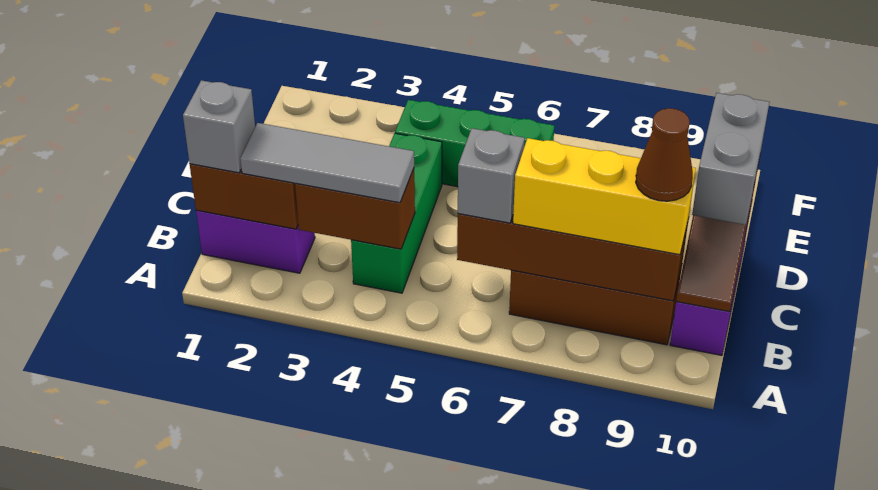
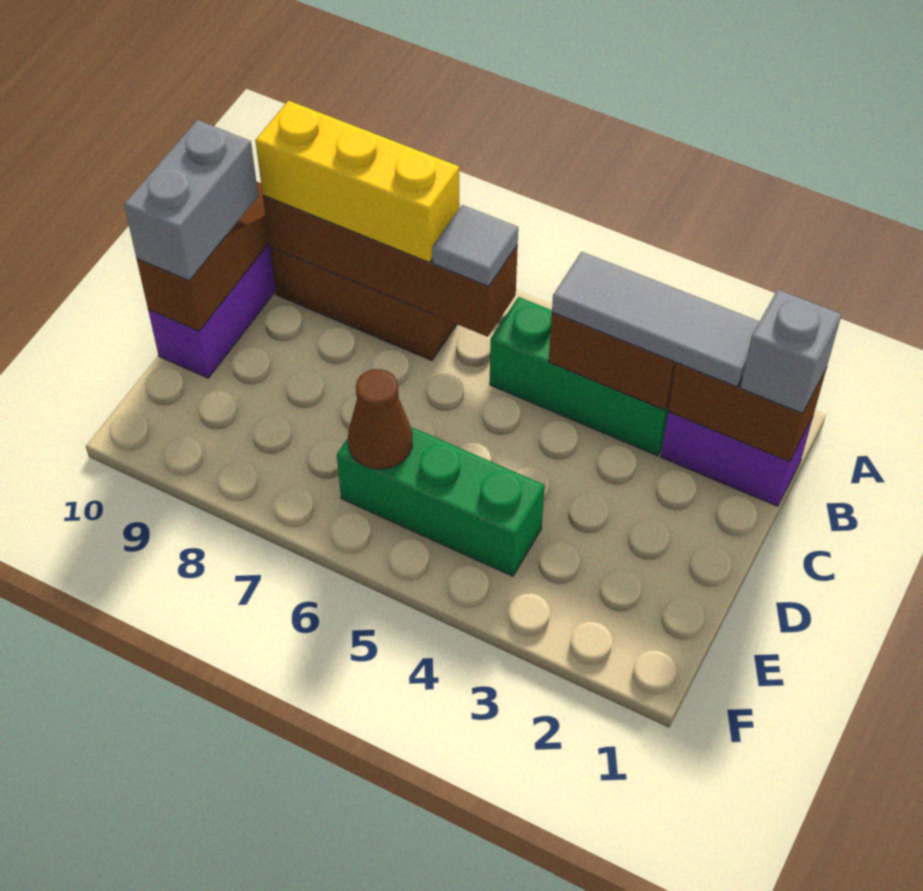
green brick B4:D4 level 1 -> green brick B3:B5 level 1
grey brick B6 level 3 -> grey tile B6 level 3
brown cone B9 level 4 -> brown cone E6 level 2

